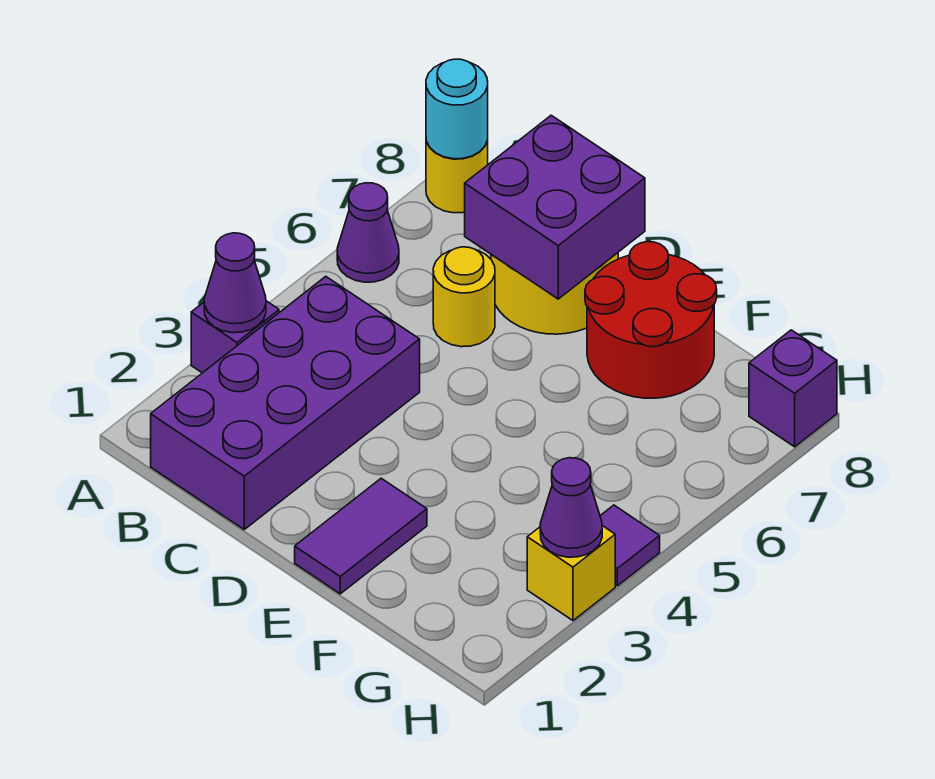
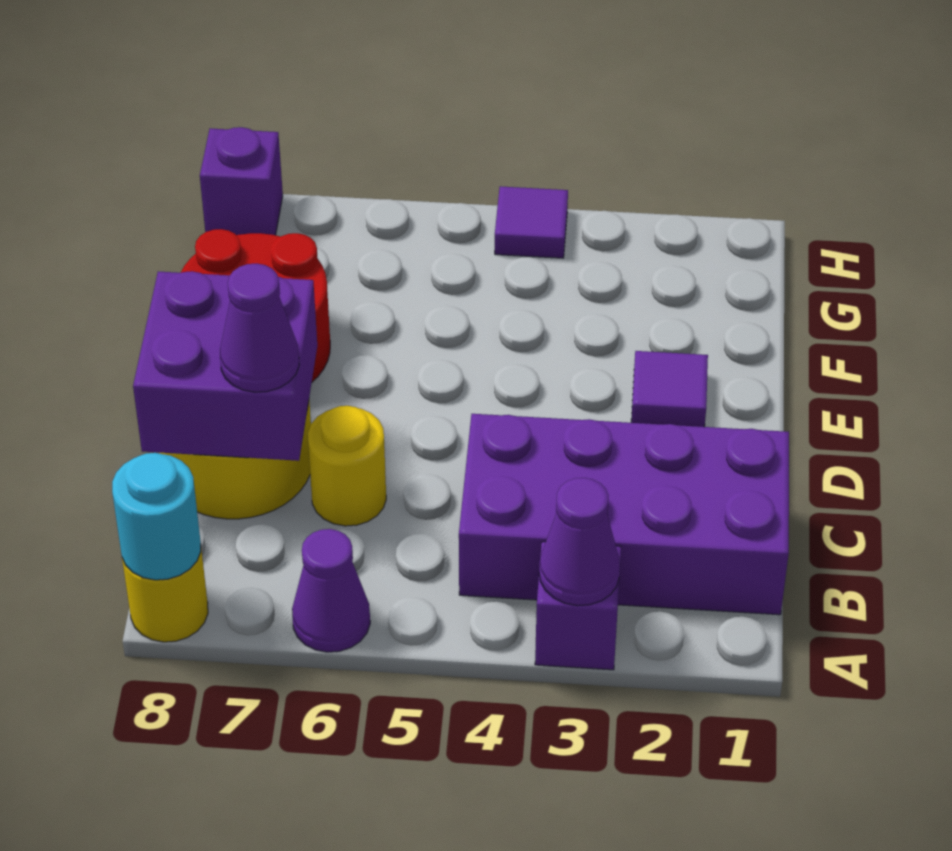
purple tile E1:E2 level 1 -> purple tile E2 level 1
yellow brick H3 level 1 -> none
purple cone H3 level 2 -> purple cone C7 level 3

